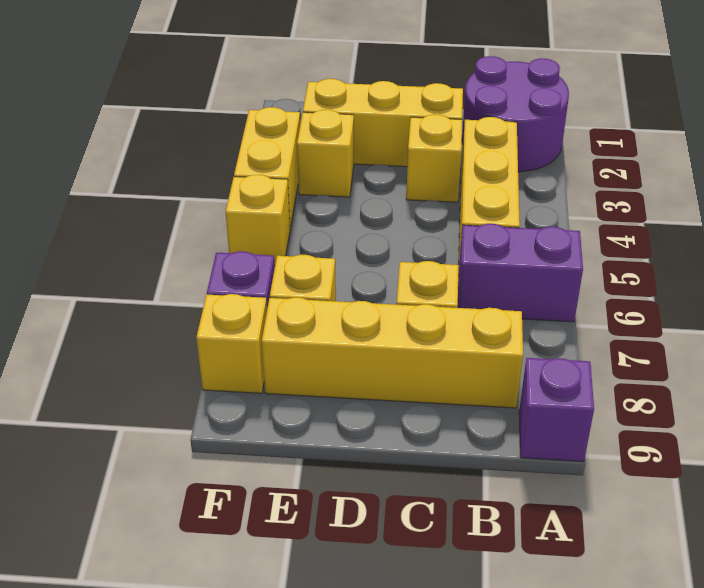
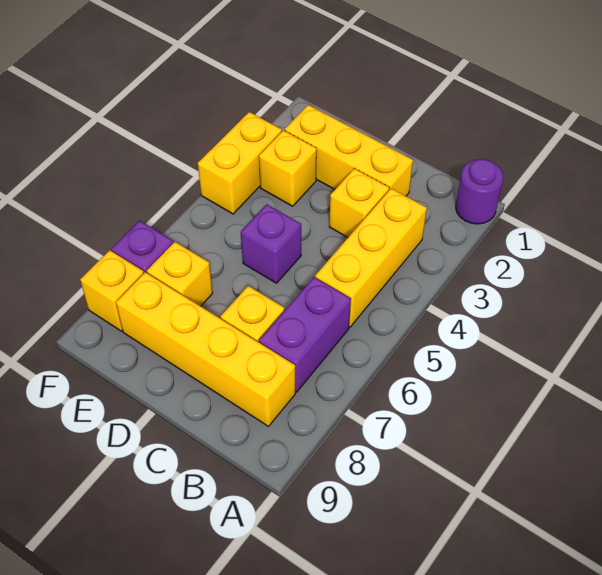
purple round brick A1:B2 level 1 -> purple round brick A1 level 1
purple brick A6:B6 level 1 -> purple brick B6:B7 level 1
purple brick A9 level 1 -> purple brick D5 level 1
yellow brick F5 level 1 -> none

